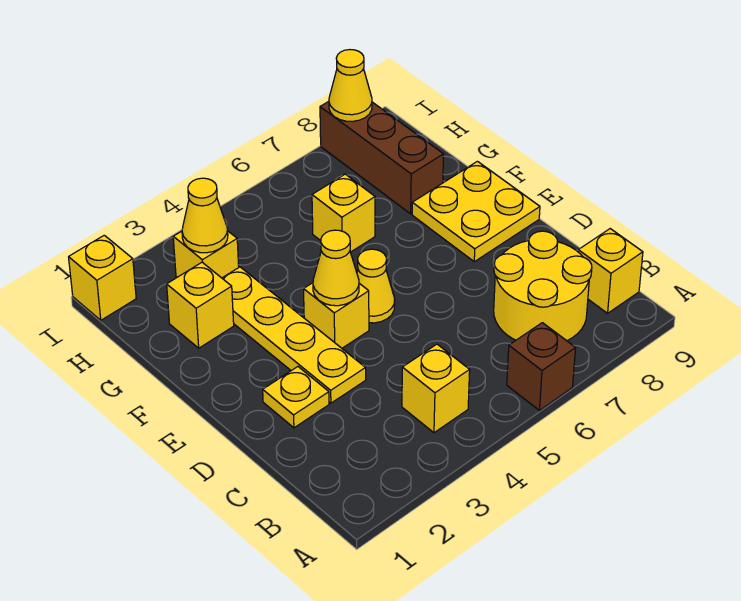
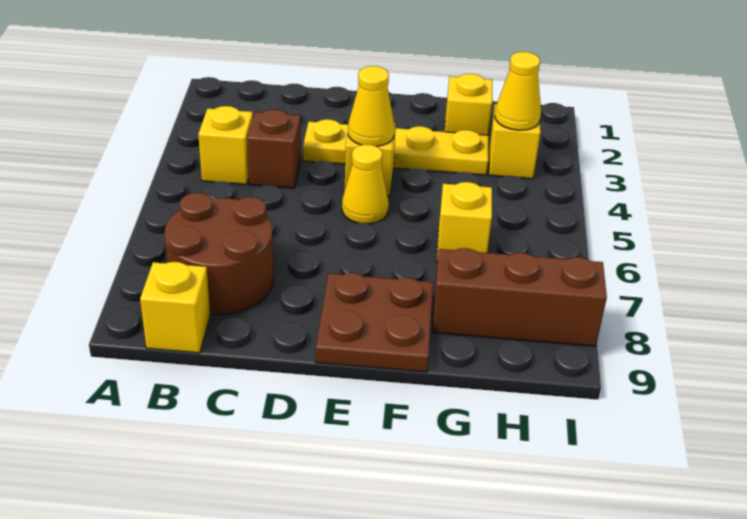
brown brick A6 level 1 -> brown brick C4 level 1
yellow round brick B7:C8 level 1 -> brown round brick B7:C8 level 1
yellow plate D2 level 1 -> none
yellow plate E8:F9 level 1 -> brown plate E8:F9 level 1
yellow brick I1 level 1 -> none
yellow cone I8 level 2 -> none

